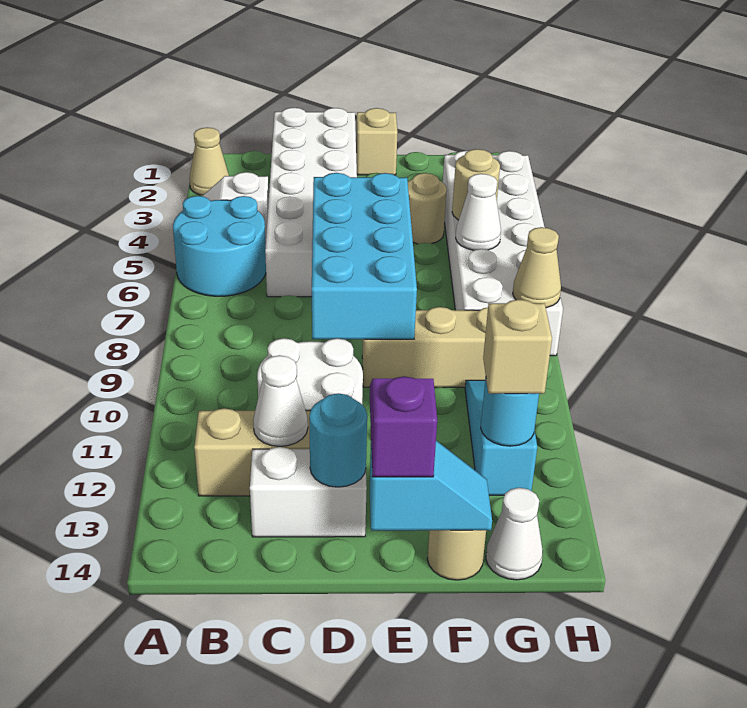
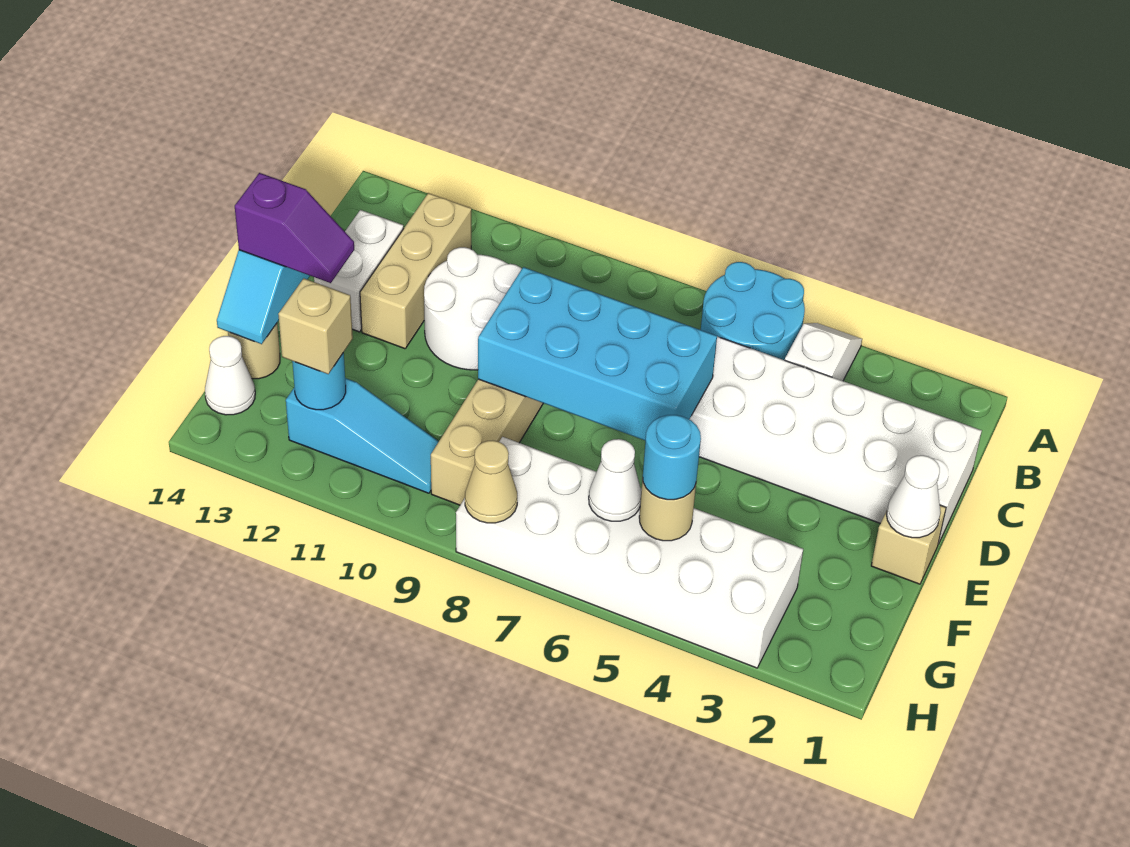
tan cone A2 level 1 -> none
white cone C12 level 2 -> white cone E1 level 2
cyan round brick D13 level 2 -> cyan round brick G5 level 3
tan round brick F4 level 1 -> none

